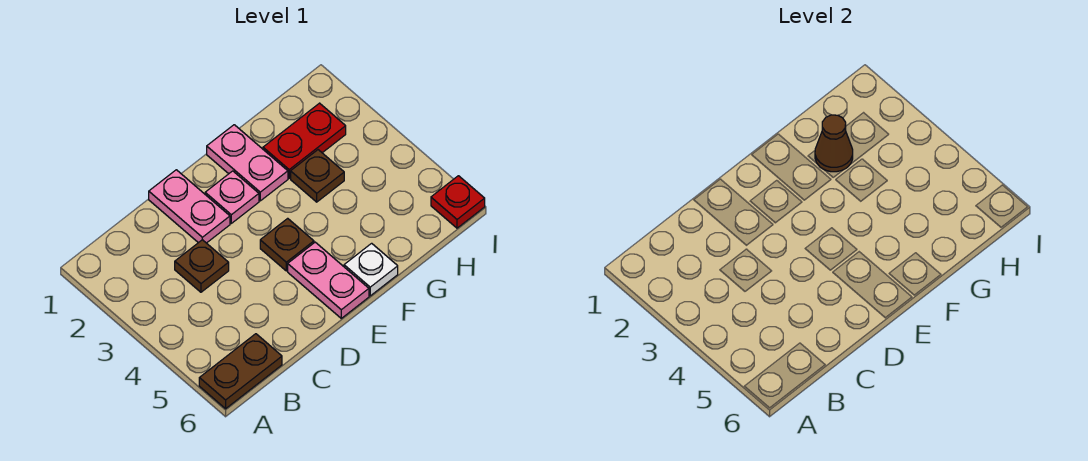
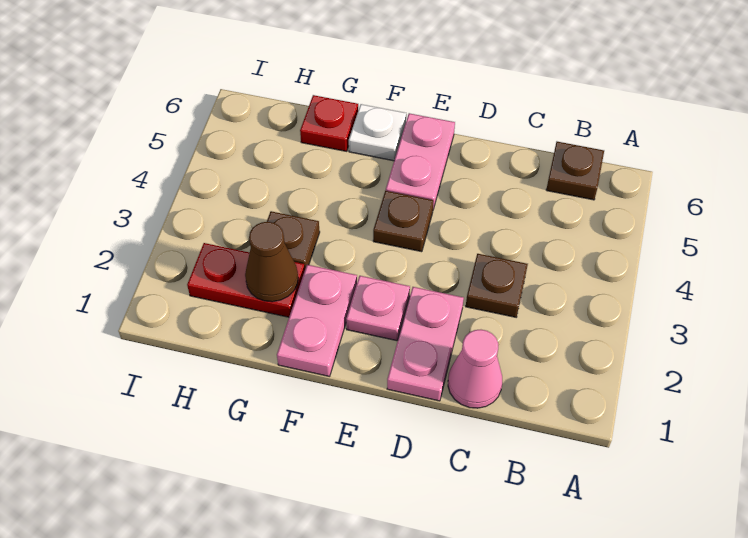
brown plate A6:B6 level 1 -> brown plate B6 level 1
none -> pink cone C1 level 1
red plate I6 level 1 -> red plate G6 level 1

